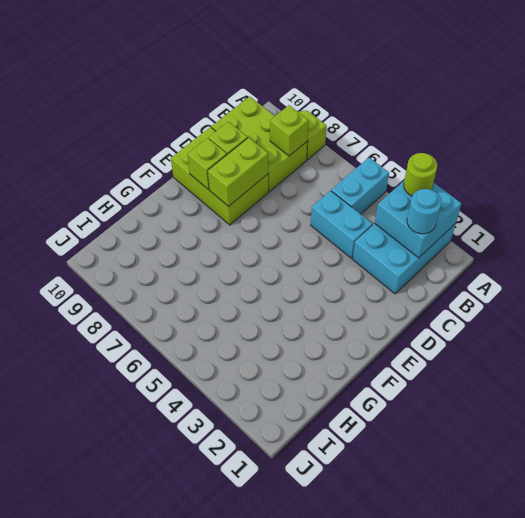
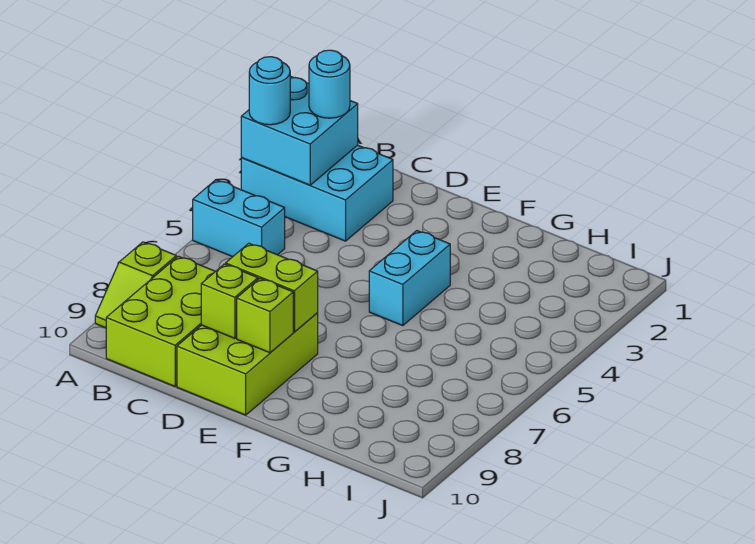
lime round brick A3 level 3 -> cyan round brick A3 level 3
lime brick B8 level 2 -> none
cyan brick C4:C5 level 1 -> cyan brick F4:F5 level 1

